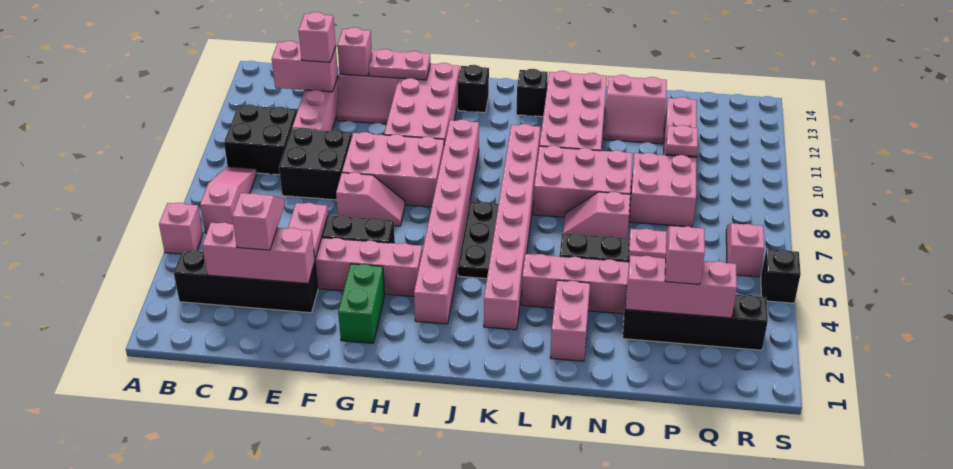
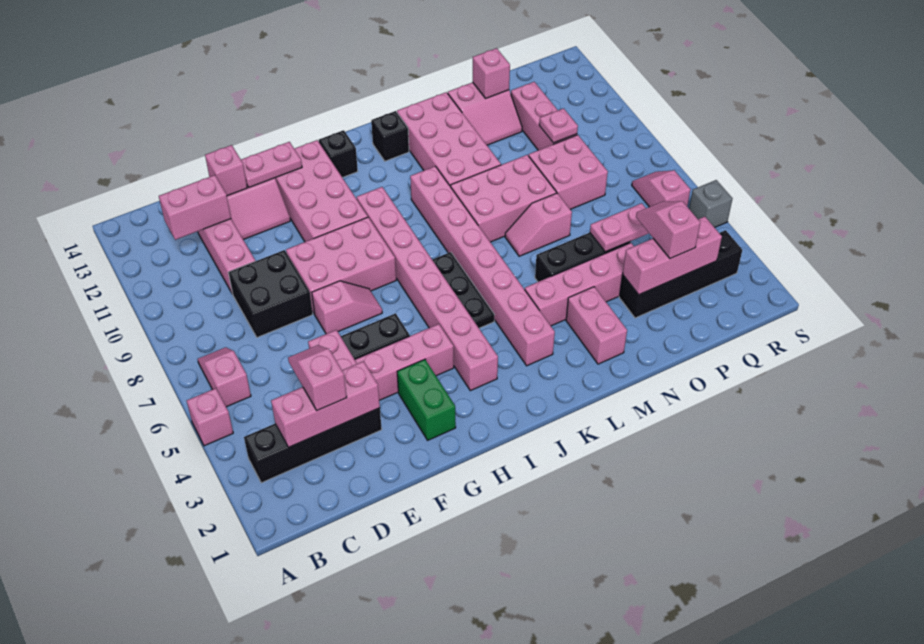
pink slope B6:B8 level 1 top 6 -> pink slope B6:B7 level 1 top 6
black brick B9:C10 level 1 -> none
pink brick D12 level 3 -> pink brick O13 level 2
black brick S5 level 1 -> grey brick S5 level 1

